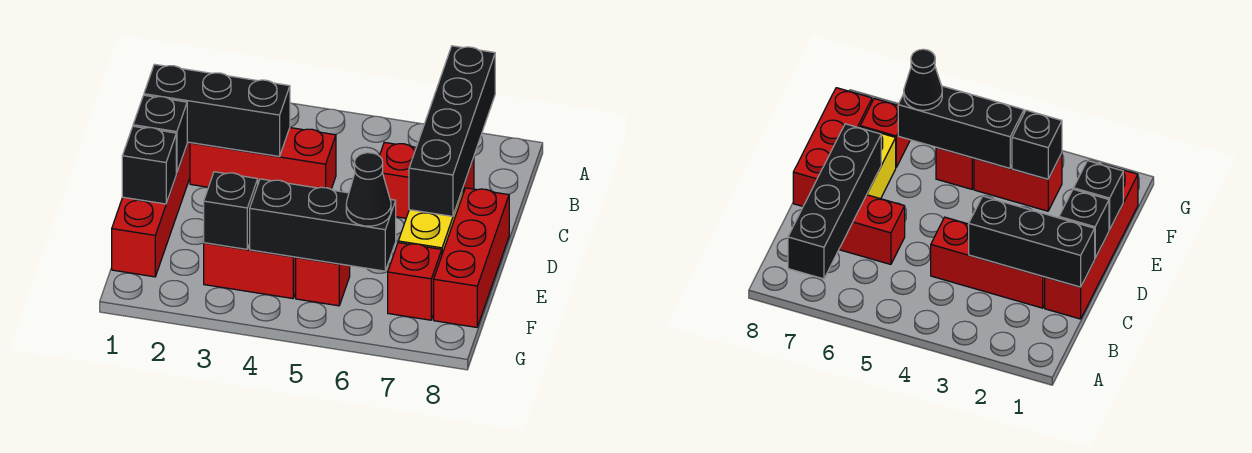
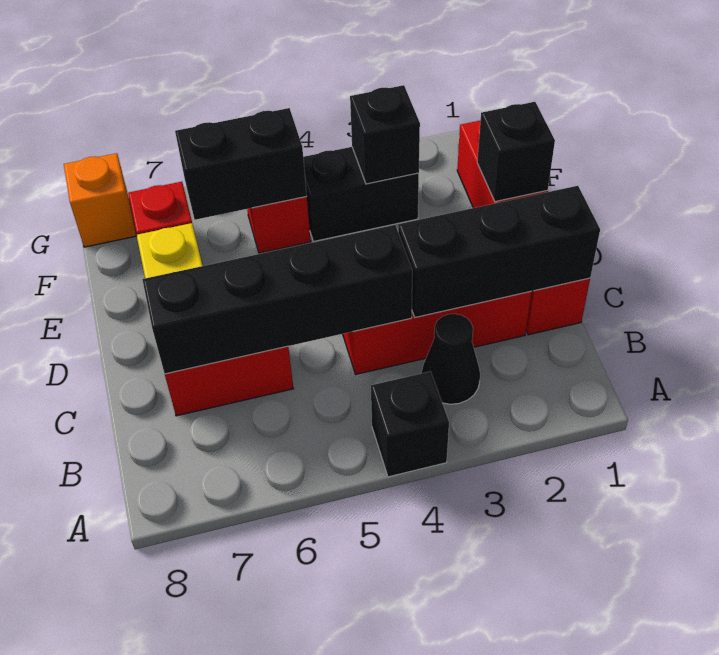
black brick A7:D7 level 2 -> black brick C4:C7 level 2
black brick D1 level 2 -> black brick A4 level 1
red brick D8:F8 level 1 -> none
red brick F3:F4 level 1 -> black brick F3:F4 level 1
black brick F4:F6 level 2 -> black brick F5:F6 level 2
black cone F6 level 3 -> black cone B3 level 1
none -> orange brick G8 level 1

